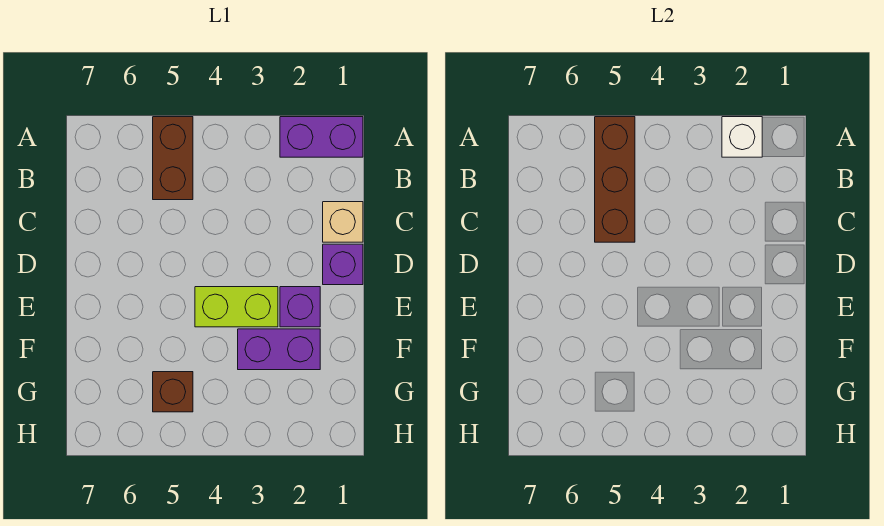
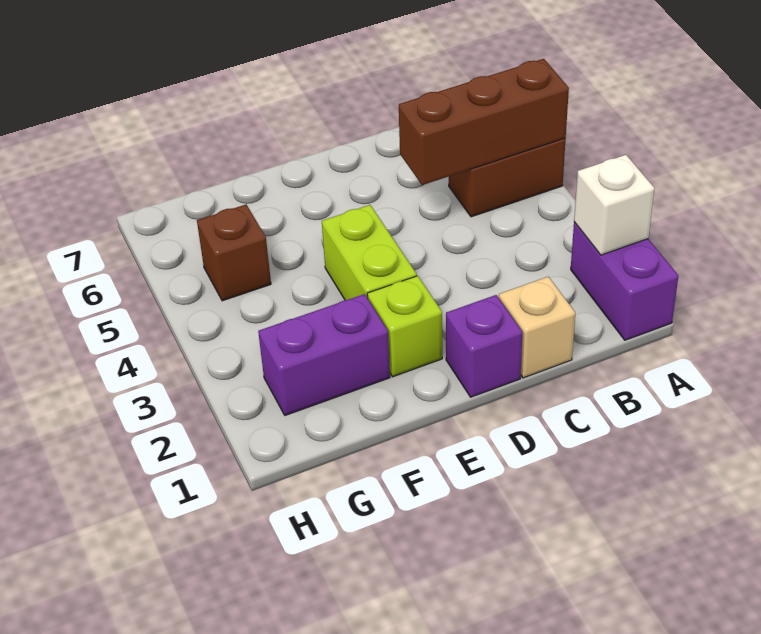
purple brick E2 level 1 -> lime brick E2 level 1
purple brick F2:F3 level 1 -> purple brick F2:G2 level 1

